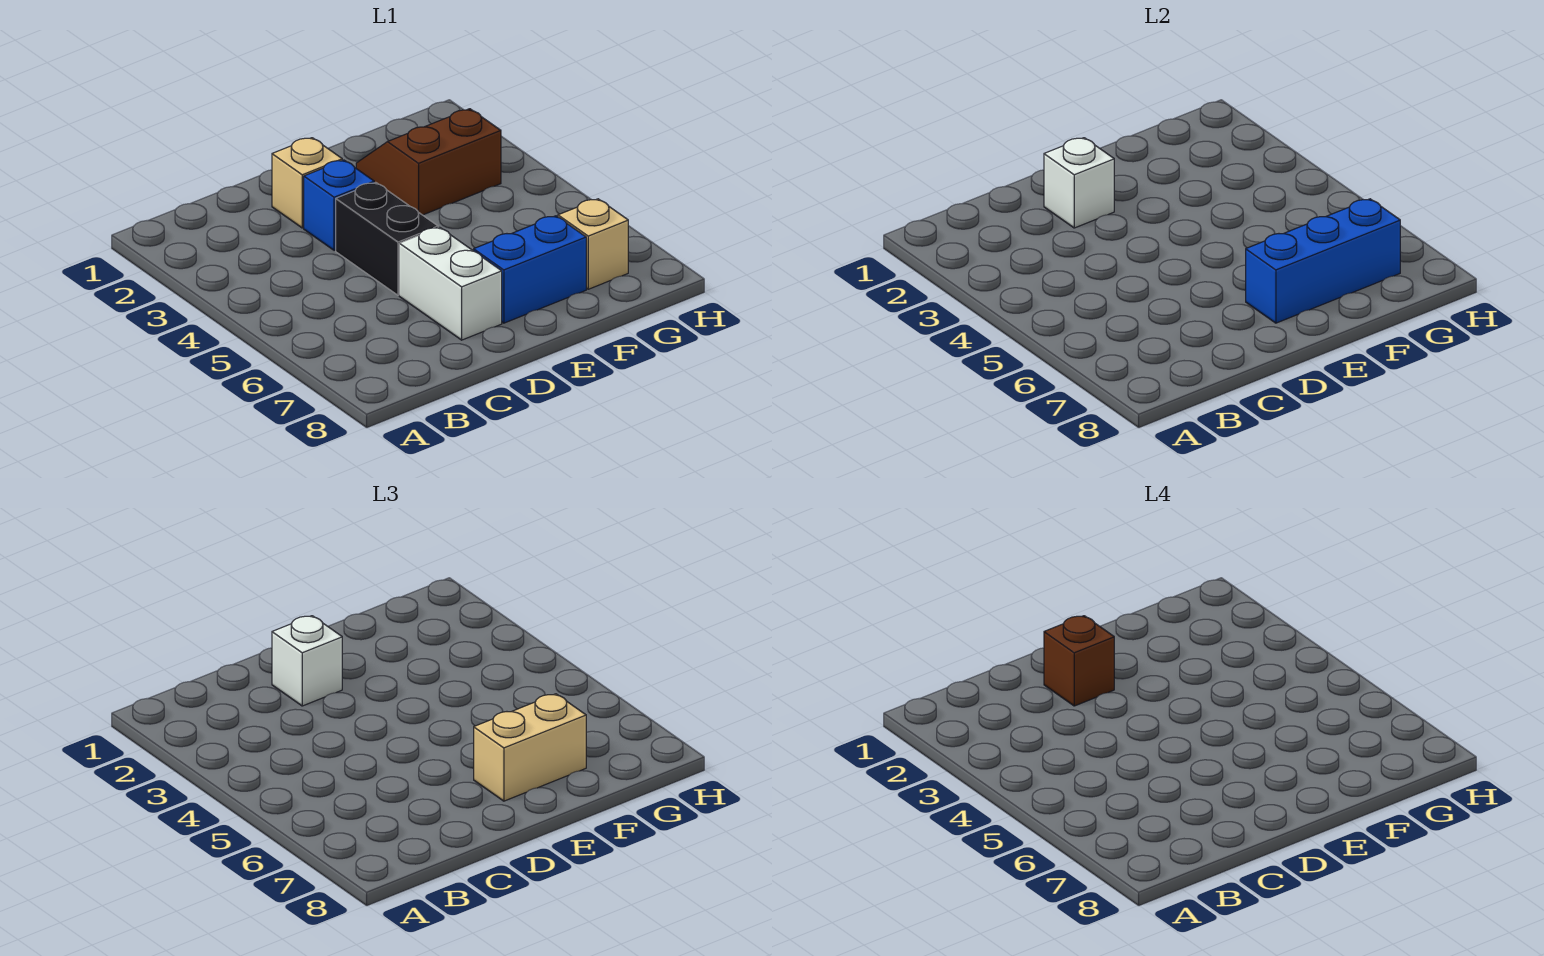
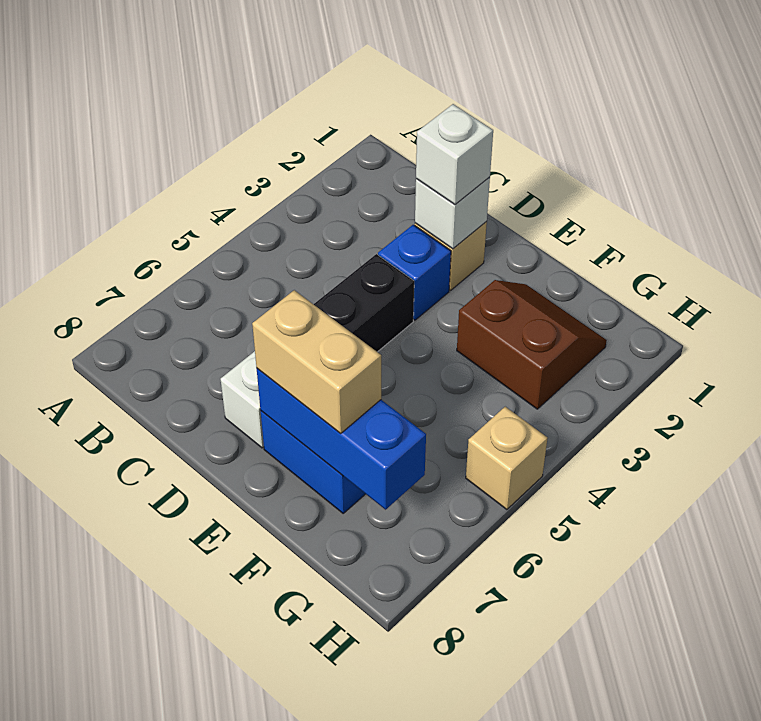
brown brick D2 level 4 -> none
tan brick G7 level 1 -> tan brick H5 level 1

